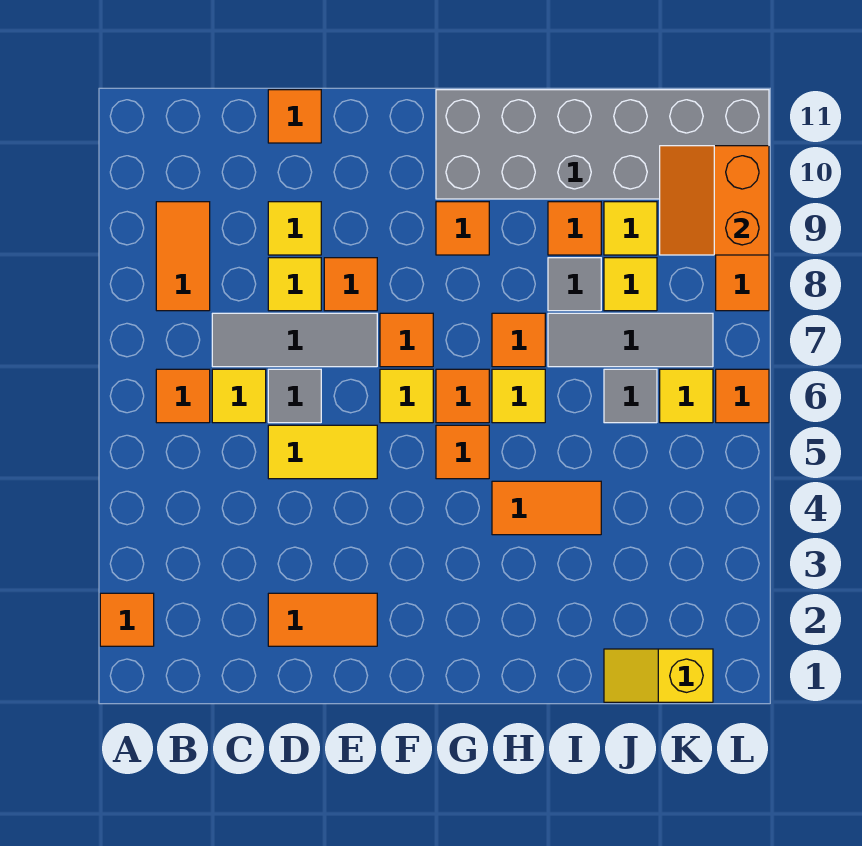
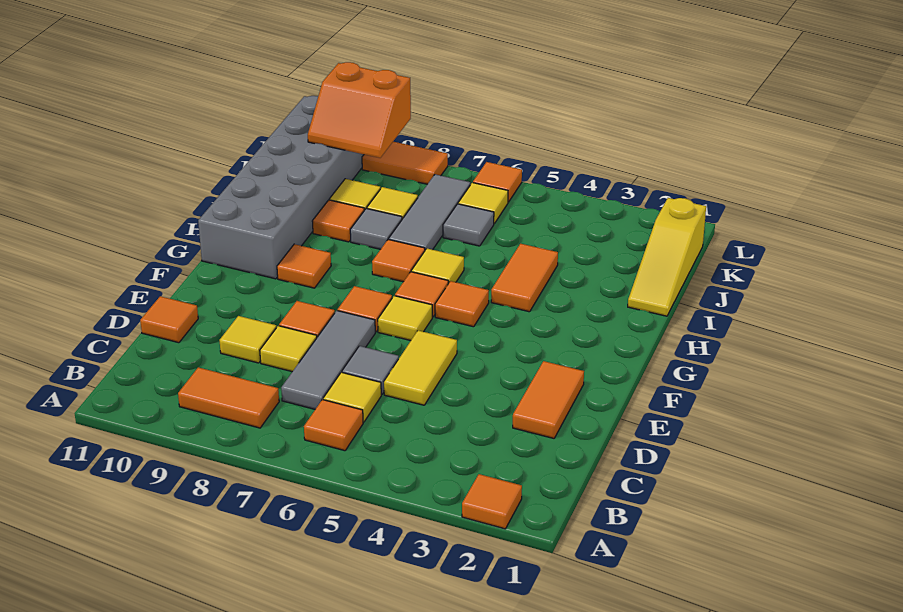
yellow slope J1:K1 level 1 top K -> yellow slope I1:K1 level 1 top K

